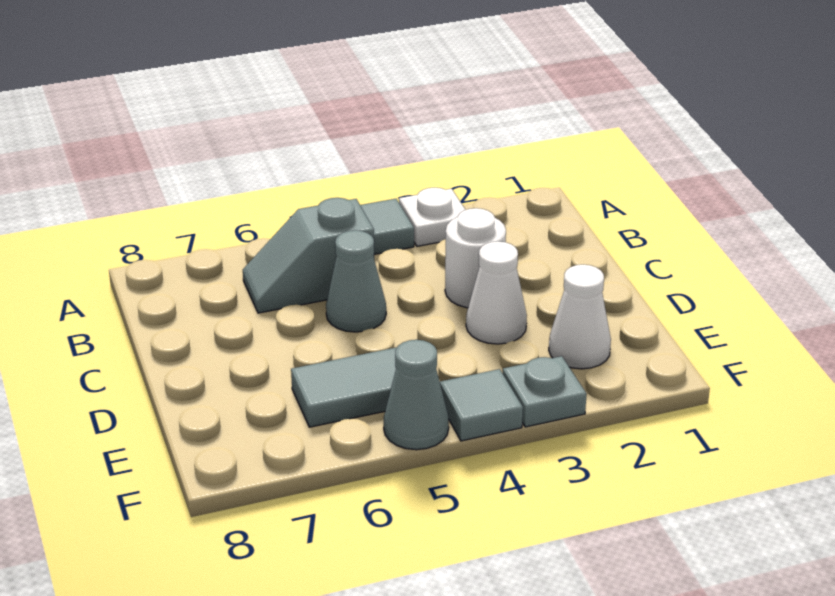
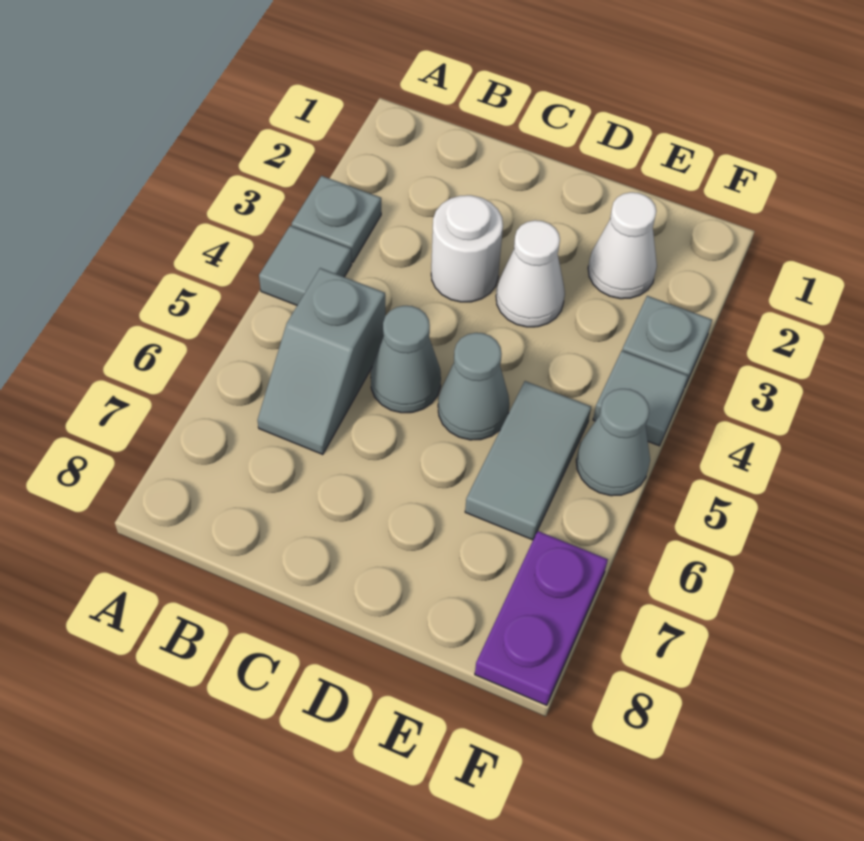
white plate A3 level 1 -> grey plate A3 level 1
none -> grey cone D5 level 1
none -> purple plate F7:F8 level 1

